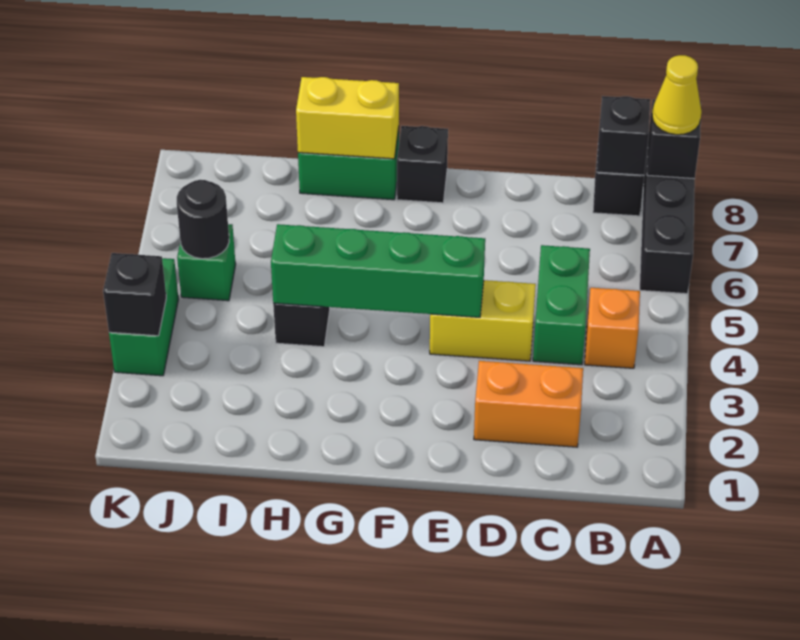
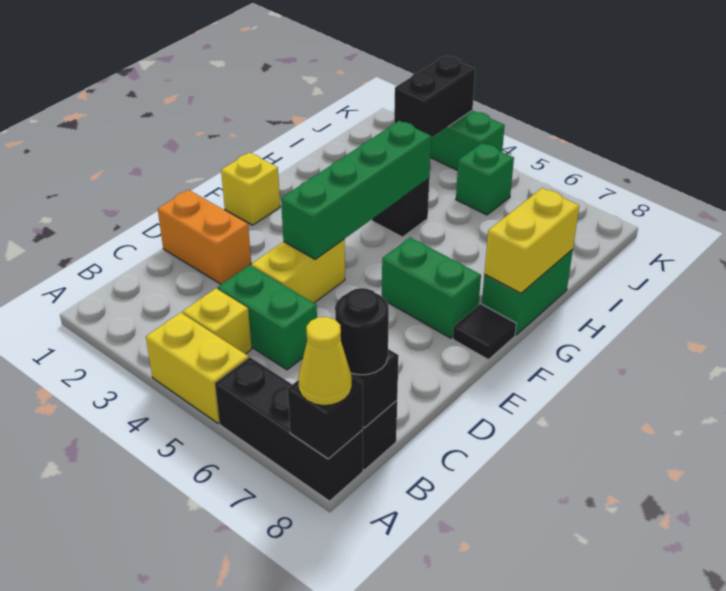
none -> yellow brick A4:A5 level 1
orange brick B4 level 1 -> yellow brick B4 level 1
orange brick C2:D2 level 1 -> orange brick D1:D2 level 1
none -> yellow brick F1 level 1
none -> green brick F6:F7 level 1
black brick F8 level 1 -> black tile F8 level 1
black round brick J5 level 2 -> black round brick B8 level 3
black brick K3 level 2 -> black brick J3:K3 level 2

